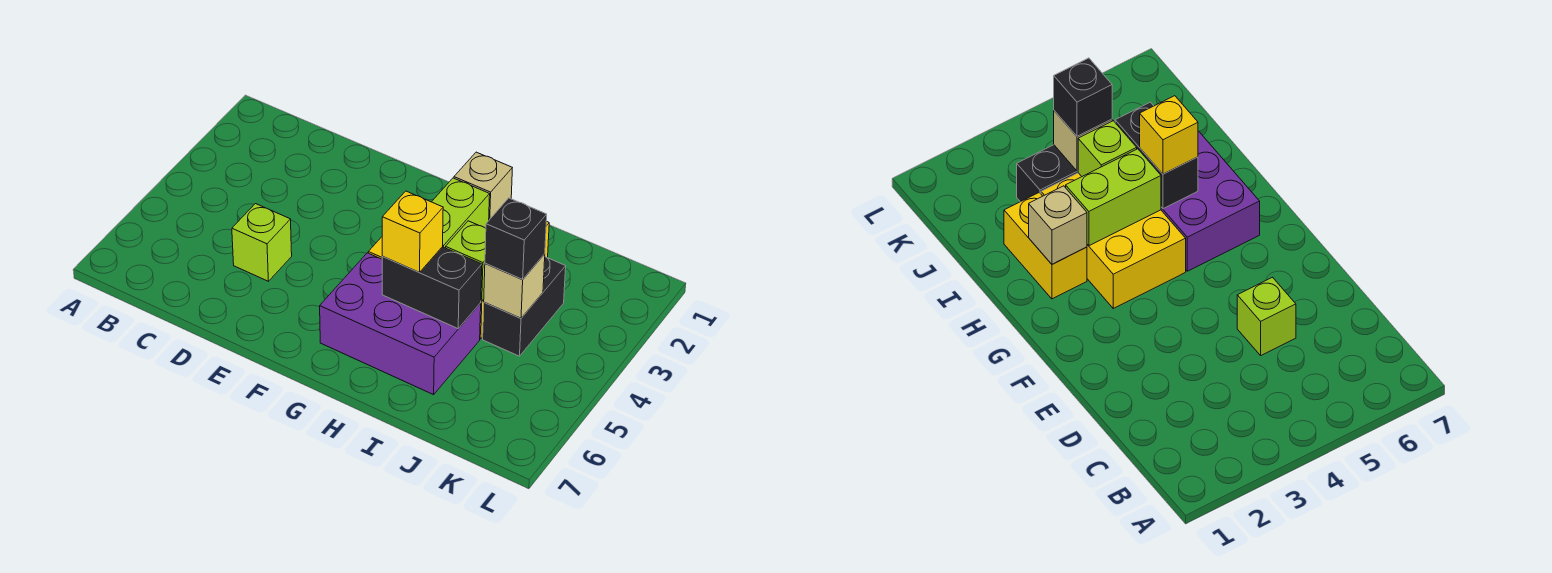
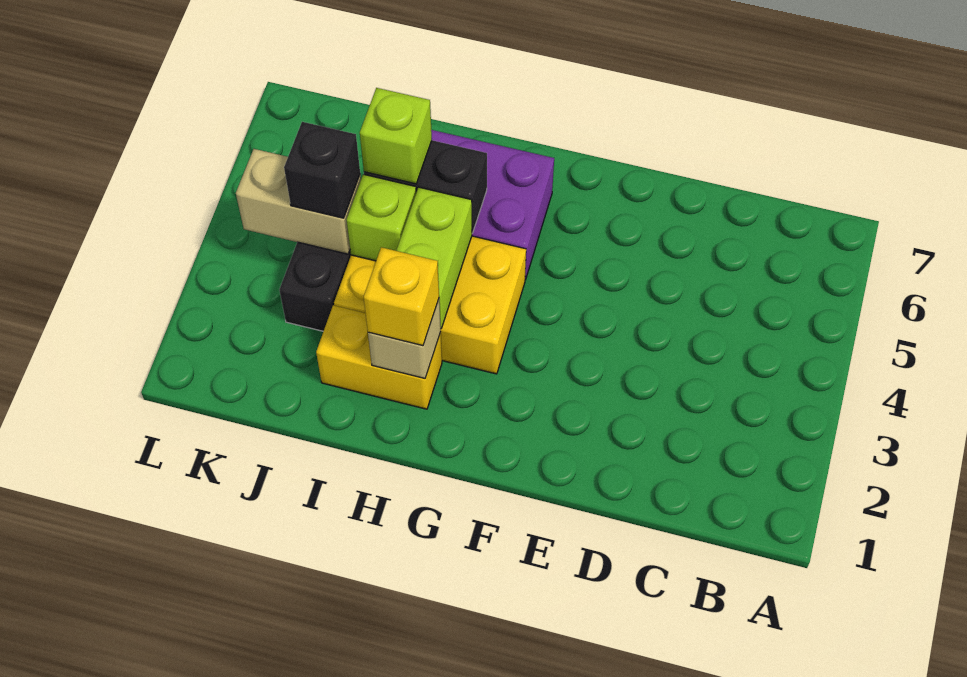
lime brick D5 level 1 -> lime brick I5 level 3
yellow brick H5 level 3 -> yellow brick H2 level 3
tan brick J4 level 2 -> tan brick J4:K4 level 2

